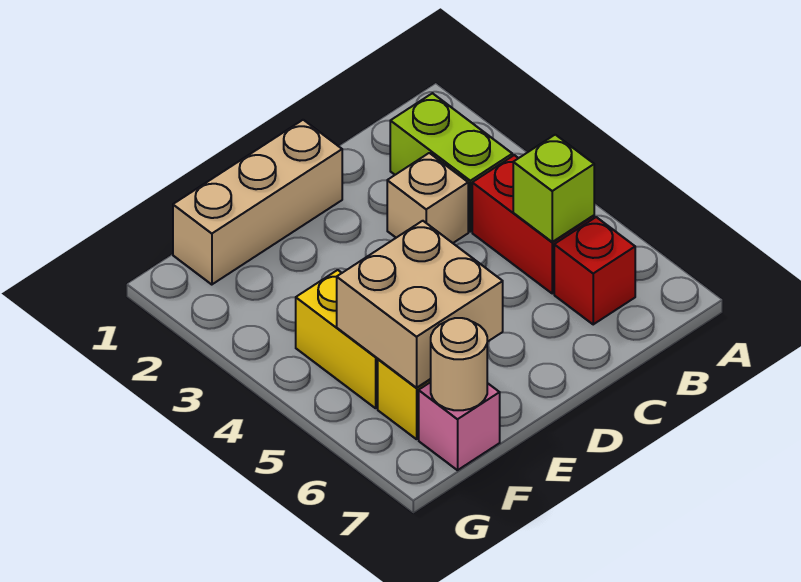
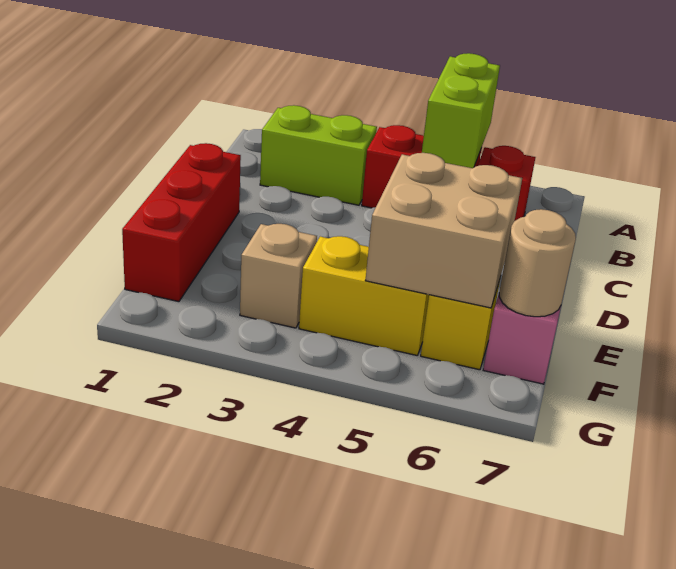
lime brick B5 level 2 -> lime brick A5:B5 level 2
tan brick C3 level 1 -> tan brick F3 level 1
tan brick D1:F1 level 1 -> red brick D1:F1 level 1

